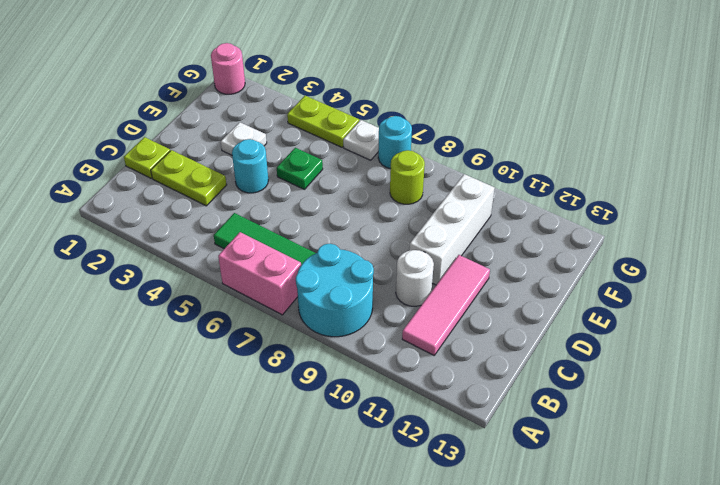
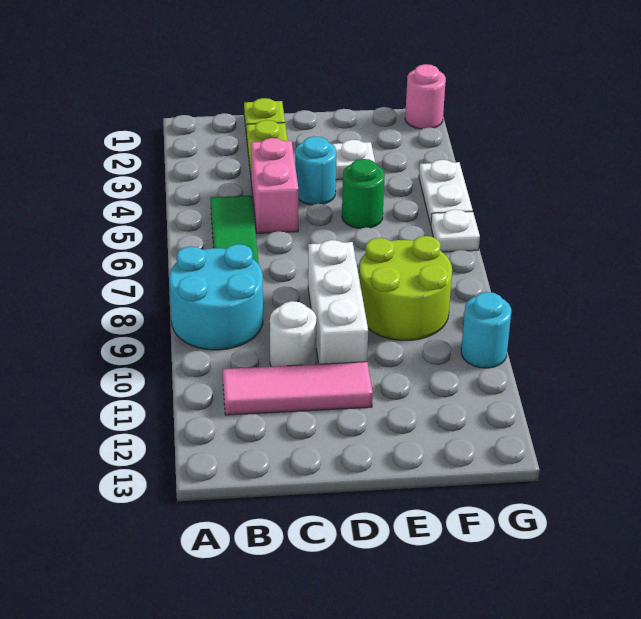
pink brick A6:A7 level 1 -> pink brick C4:C5 level 1
white brick D10:F10 level 1 -> white brick D8:D10 level 1
green plate E5 level 1 -> green round brick E5 level 1
lime round brick F8 level 1 -> lime round brick E8:F9 level 1
lime plate G4:G5 level 1 -> white plate G4:G5 level 1
cyan round brick G7 level 1 -> cyan round brick G10 level 1

